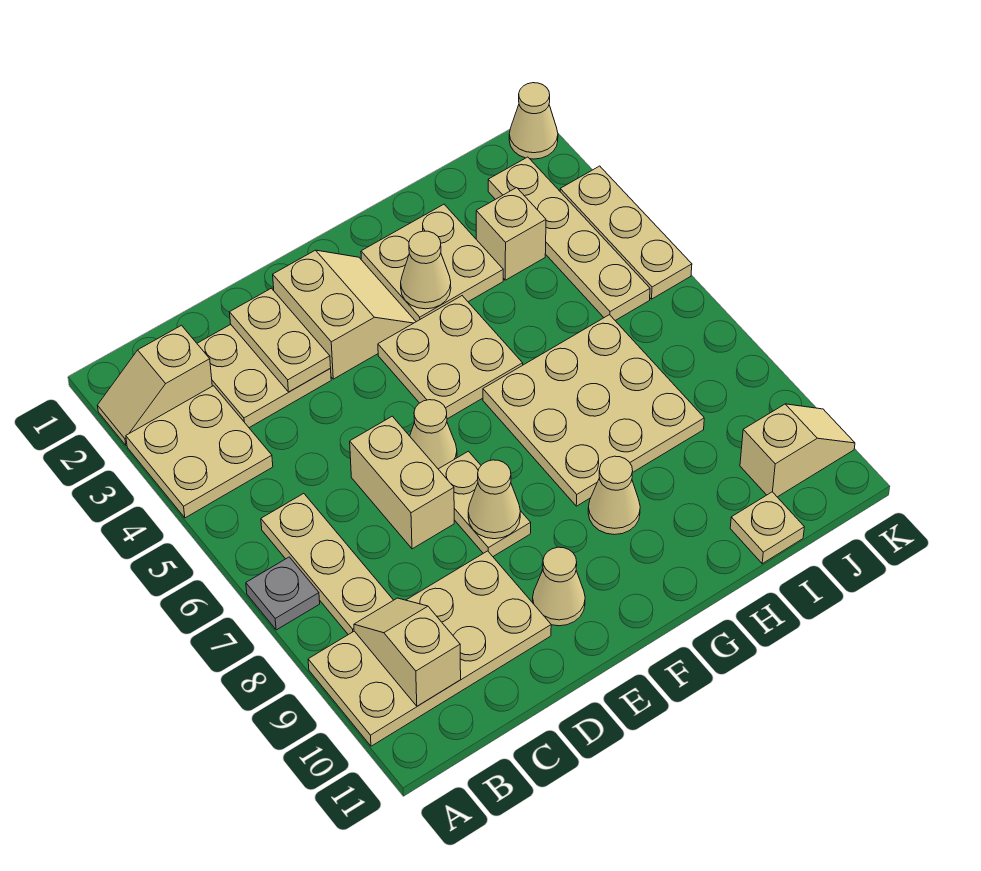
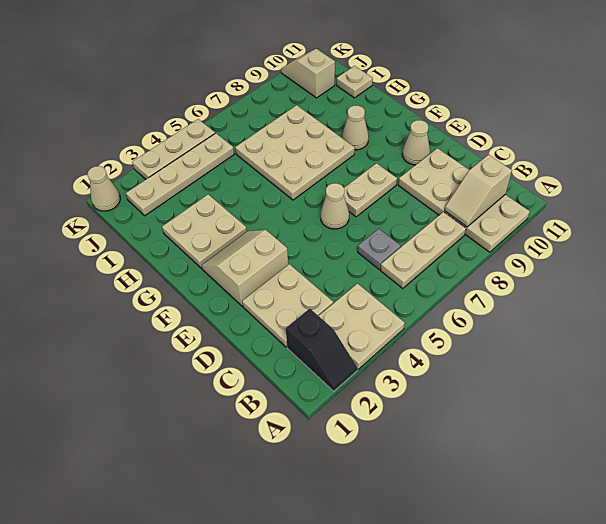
tan slope A2:B2 level 1 top B -> black slope A2:B2 level 1 top B
grey plate A7 level 1 -> grey plate C6 level 1
tan plate D2:D3 level 2 -> none
tan brick D6:D7 level 1 -> none
tan cone E8 level 2 -> none
tan plate F4:G5 level 1 -> none
tan cone G3 level 2 -> none
tan brick I3 level 1 -> none

